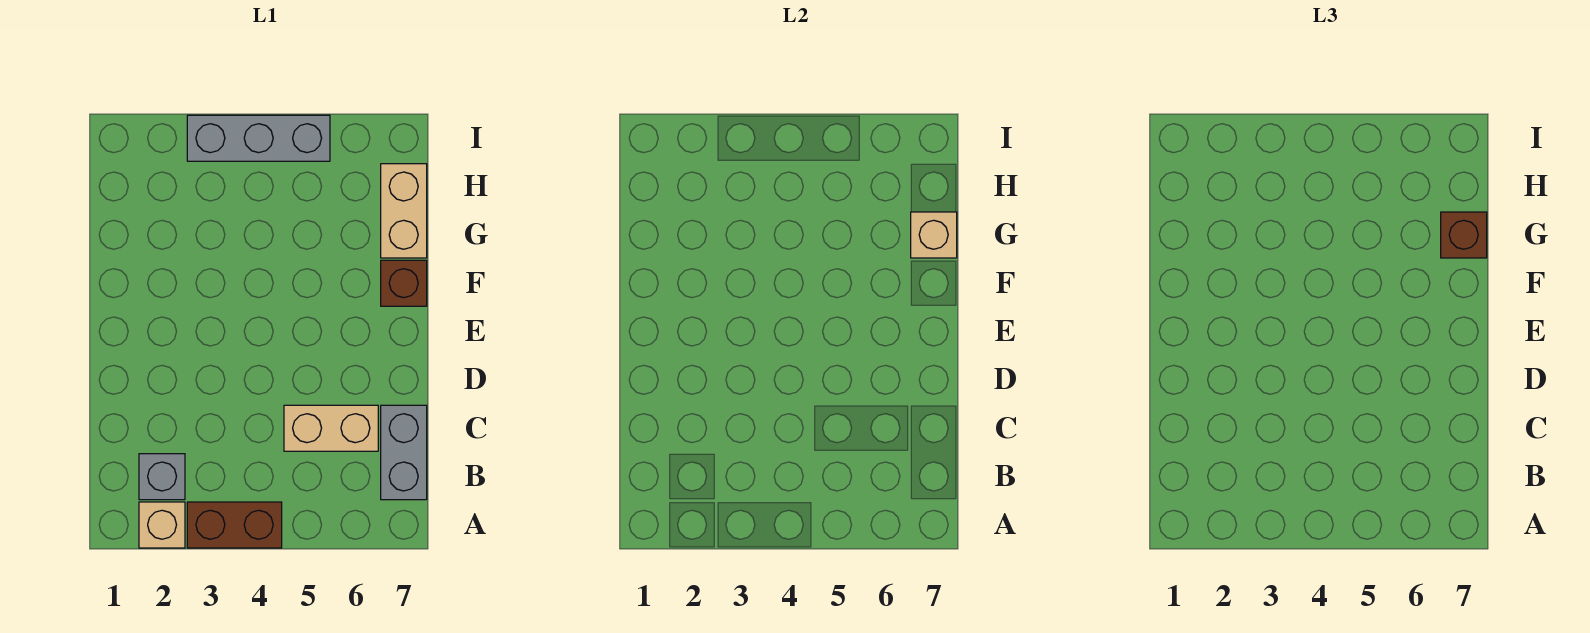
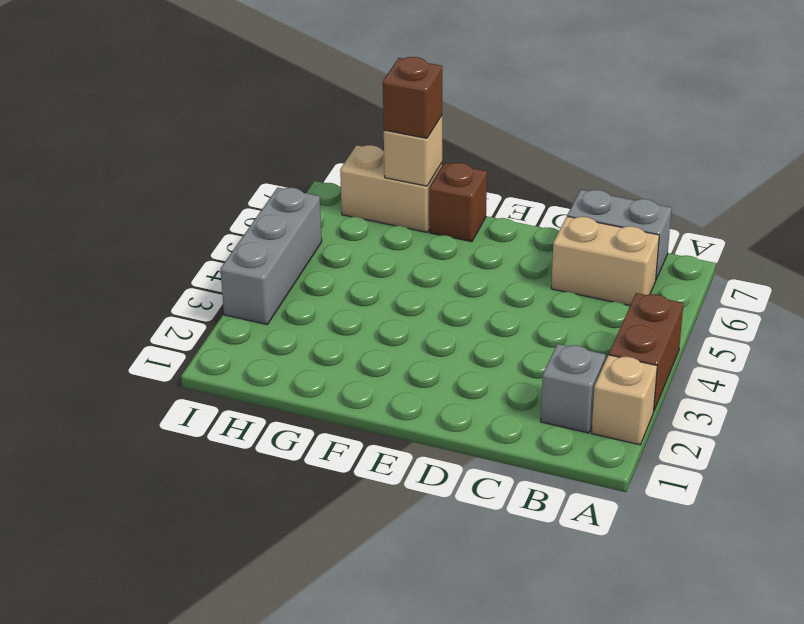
tan brick C5:C6 level 1 -> tan brick B6:C6 level 1

